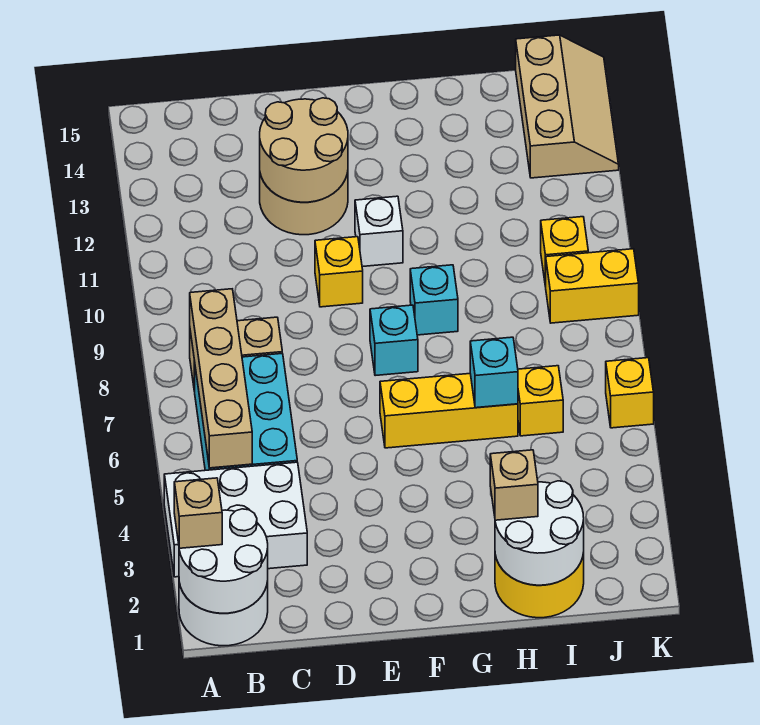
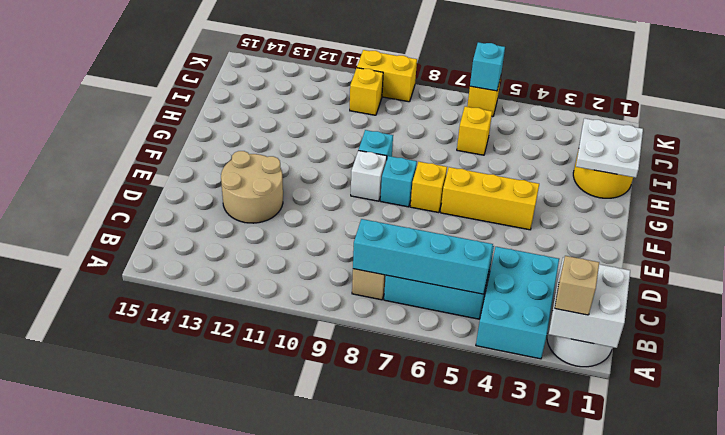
white round brick A1:B2 level 2 -> white brick A1:B2 level 2
white brick A3:C4 level 1 -> cyan brick A3:C4 level 1
tan brick B5:B8 level 2 -> cyan brick B5:B8 level 2
tan round brick D12:E13 level 2 -> none
yellow brick E10 level 1 -> yellow brick F7 level 1
yellow brick F6:H6 level 1 -> yellow brick F4:F6 level 1
white brick F11 level 1 -> white brick F9 level 1
white round brick H1:I2 level 2 -> white plate H1:I2 level 2
tan brick H2 level 3 -> none
cyan brick H6 level 2 -> cyan brick K6 level 2
yellow brick J9:K9 level 1 -> yellow brick K9:K10 level 1
tan slope J13:K15 level 1 top J -> none

